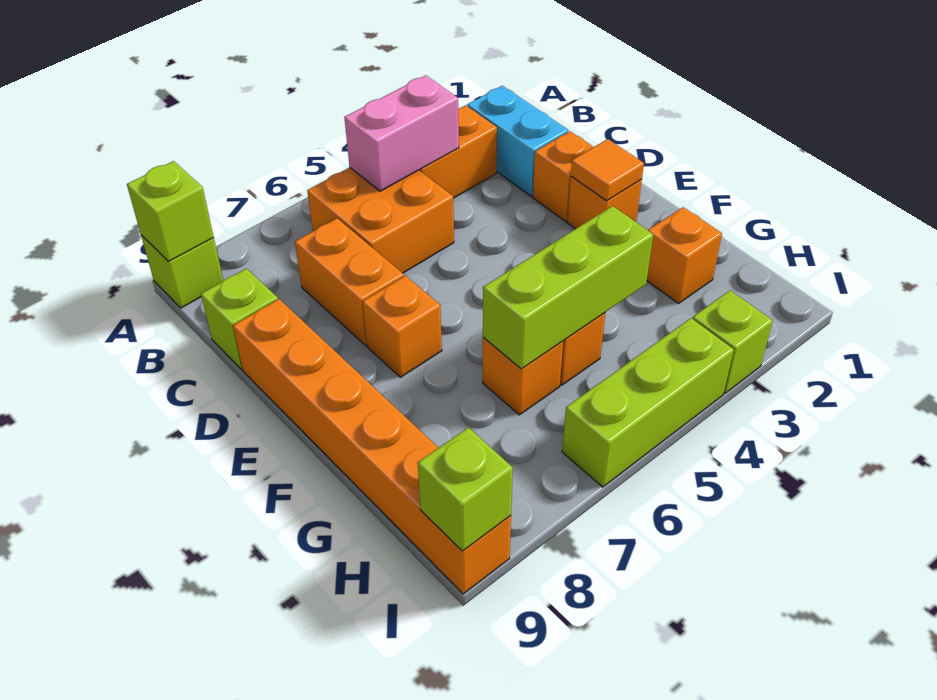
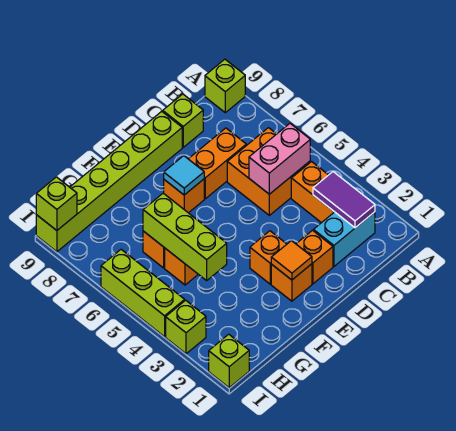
lime brick A9 level 2 -> lime brick I1 level 1
none -> purple tile B2:B3 level 2
pink brick B4:B5 level 2 -> pink brick B5:C5 level 2
orange brick D9:I9 level 1 -> lime brick D9:I9 level 1
none -> cyan tile E7 level 2
orange brick G2 level 1 -> orange brick E3 level 1

